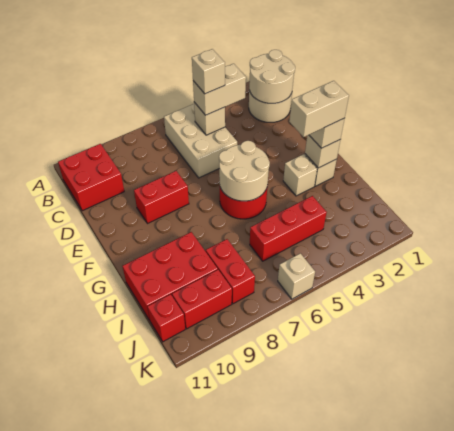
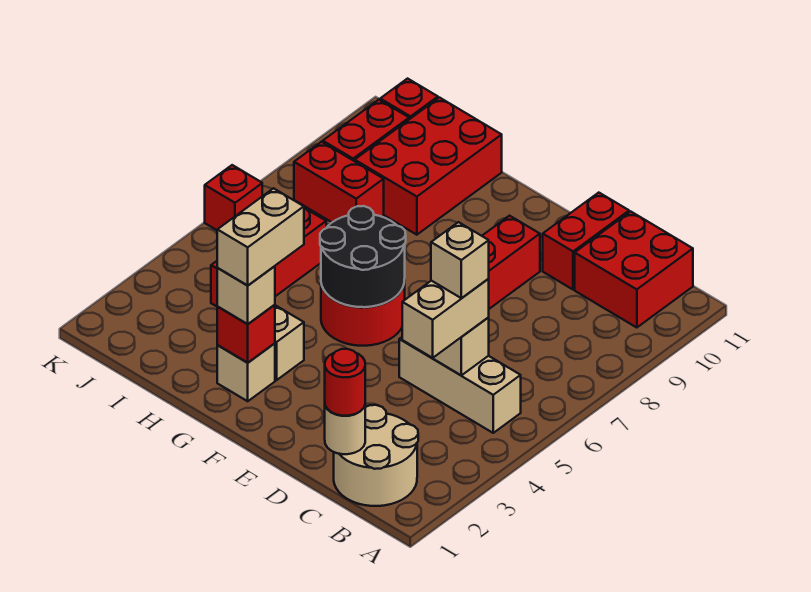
tan round brick B1:C2 level 2 -> tan round brick C1 level 2
tan brick B5:D6 level 1 -> tan brick B5:D5 level 1
none -> red round brick C1 level 3
none -> red brick D10:D11 level 1
tan round brick F5:G6 level 2 -> black round brick F5:G6 level 2
tan brick G2 level 2 -> red brick G2 level 2
tan brick K6 level 1 -> red brick K6 level 1

